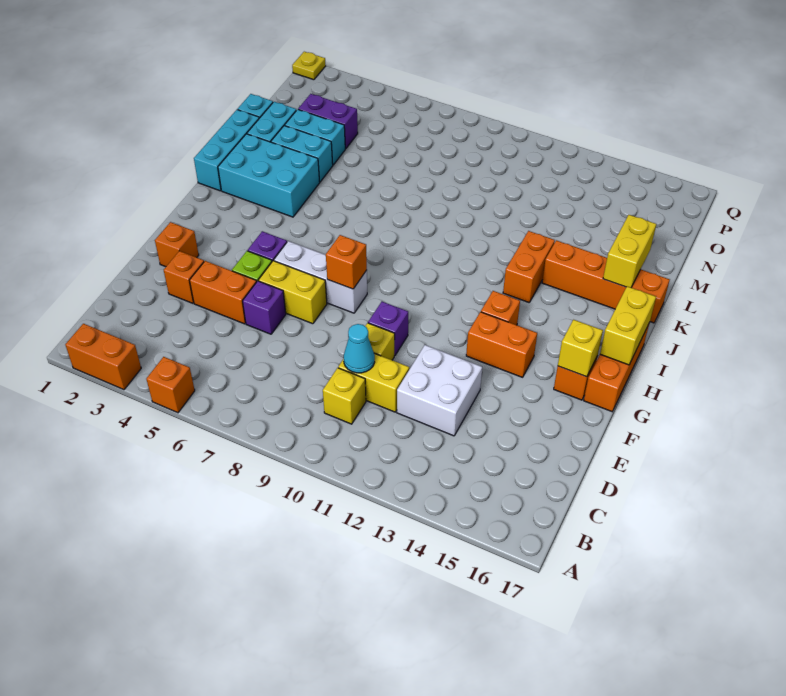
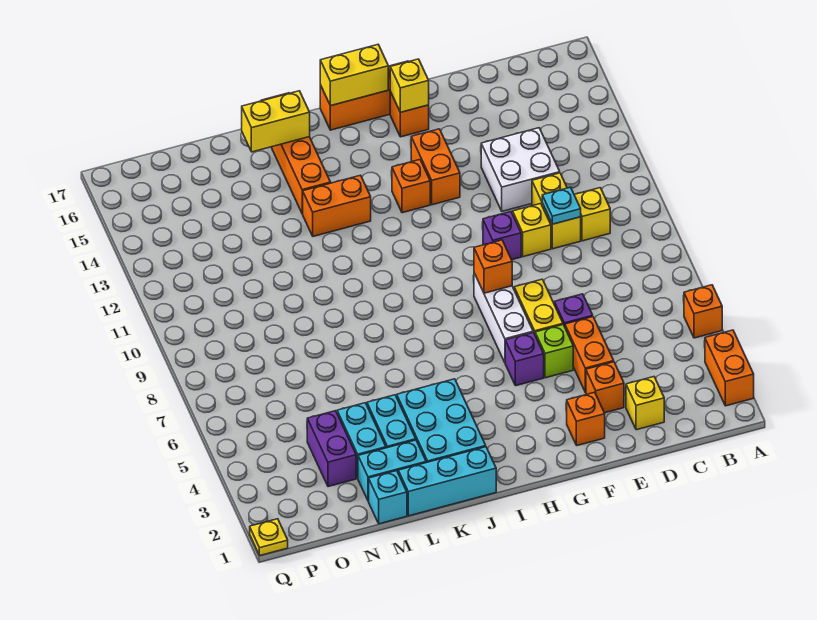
none -> yellow brick D2 level 1
cyan cone D10 level 2 -> cyan plate D10 level 2

